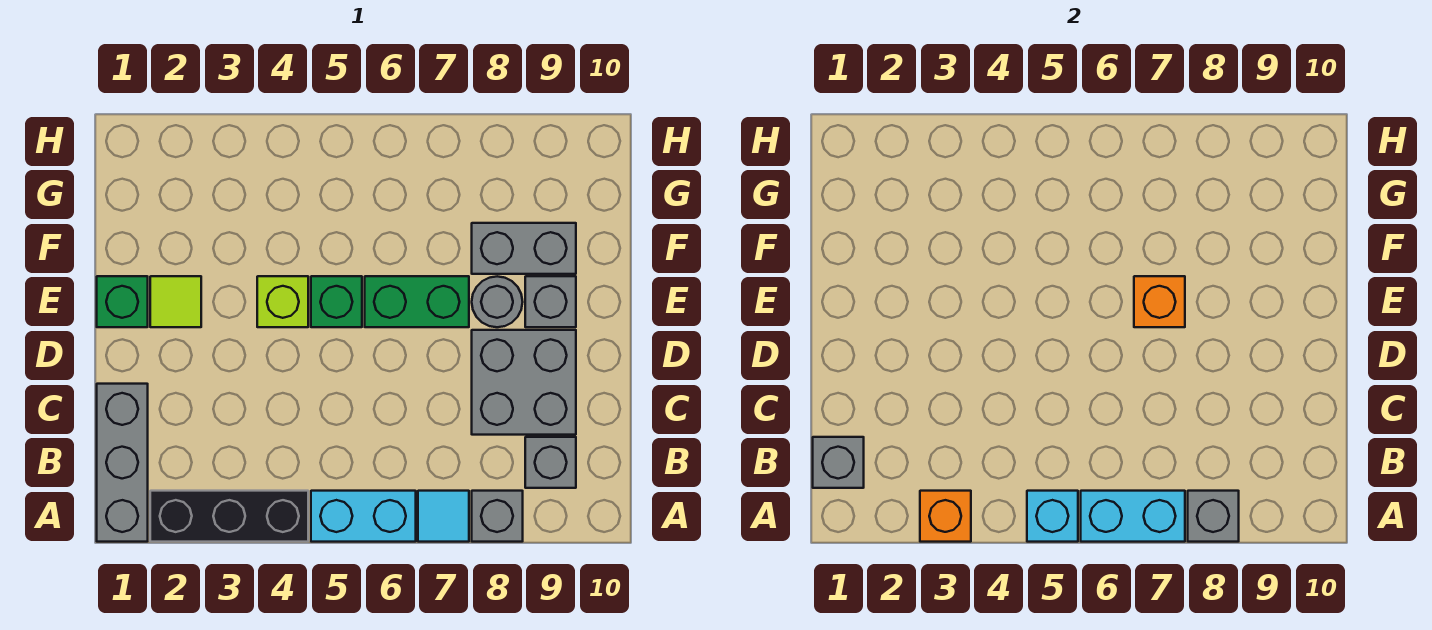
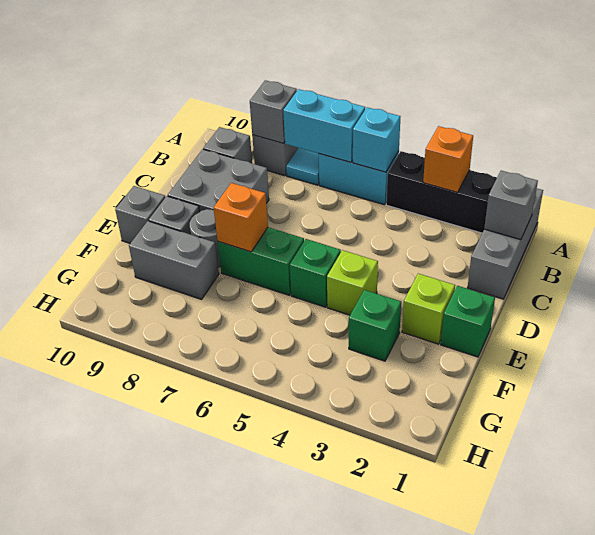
lime tile E2 level 1 -> lime brick E2 level 1
none -> grey brick E10 level 1
none -> green brick F3 level 1

